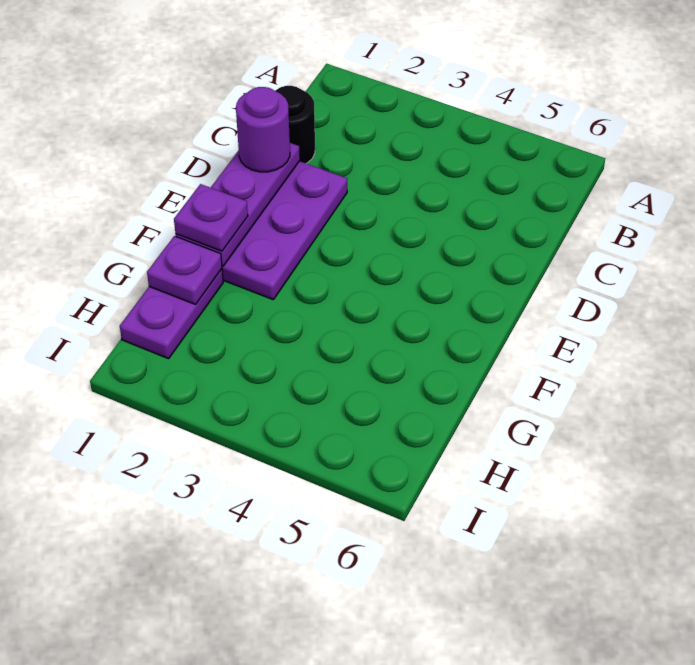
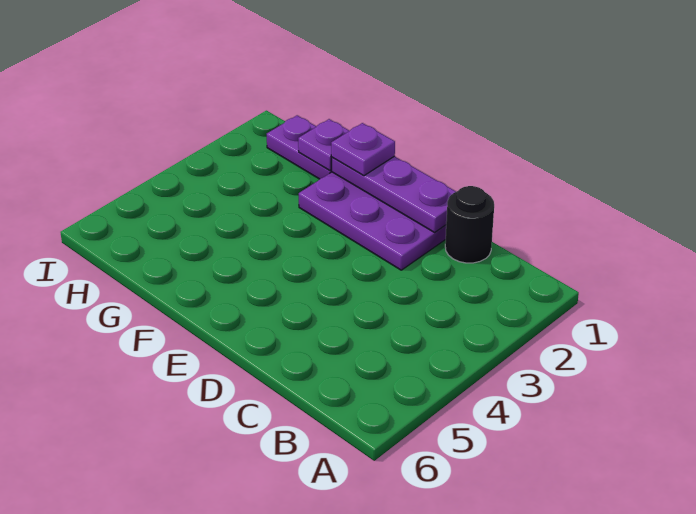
purple round brick D1 level 3 -> none

